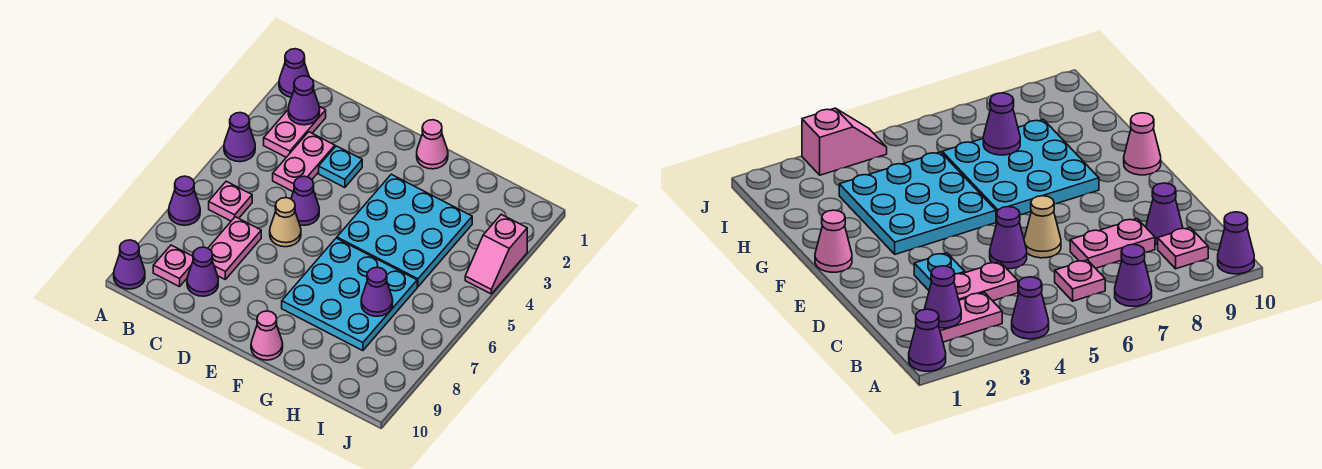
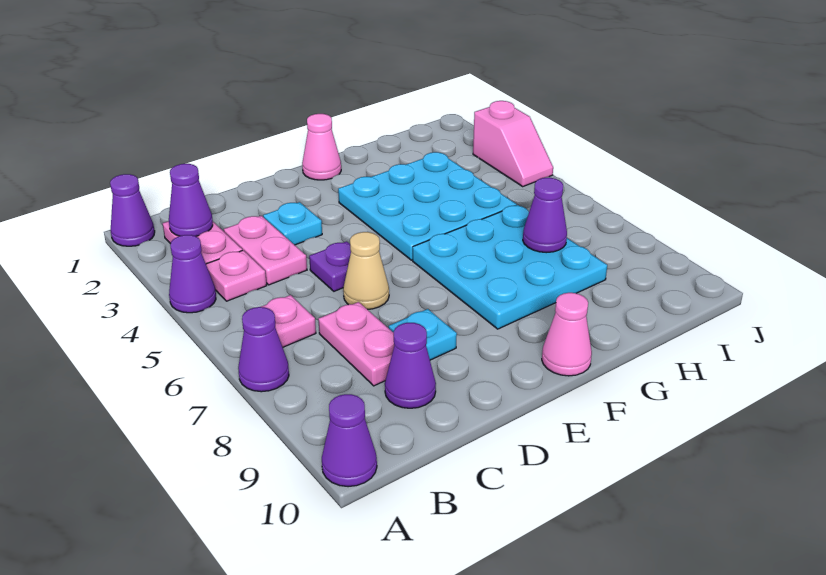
pink plate B9 level 1 -> pink plate B4 level 1
purple cone D5 level 1 -> purple plate D5 level 1
none -> cyan plate D8 level 1

